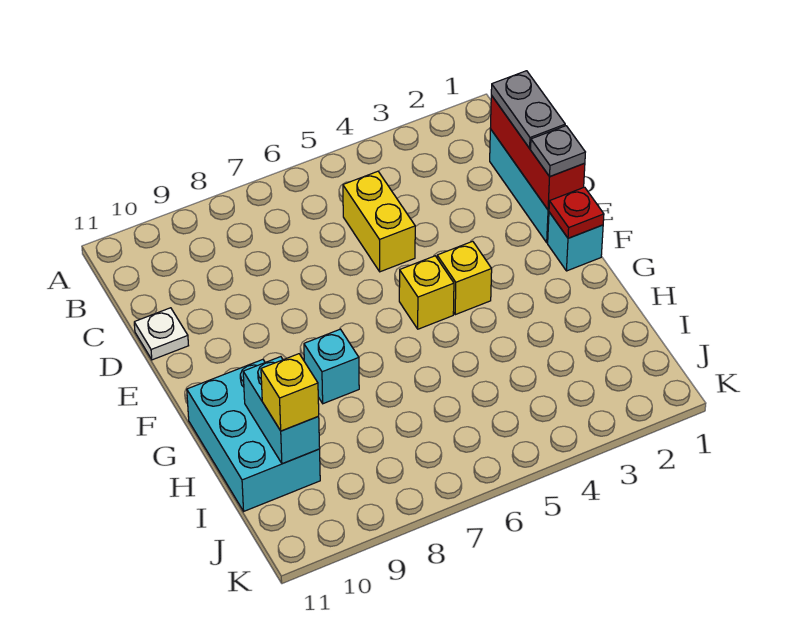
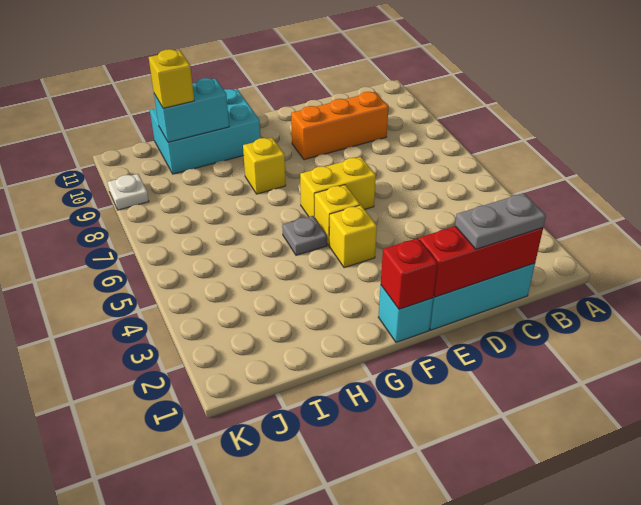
yellow brick C5:D5 level 1 -> yellow brick E6:F6 level 1
none -> orange brick C9:E9 level 1
white plate D11 level 1 -> white plate K9 level 1
grey plate E1 level 3 -> grey plate G5 level 1
red plate F1 level 2 -> red brick F1 level 2
cyan brick G8 level 1 -> yellow brick G8 level 1

